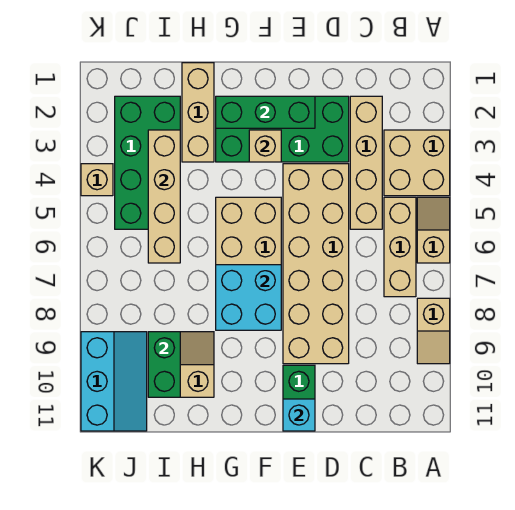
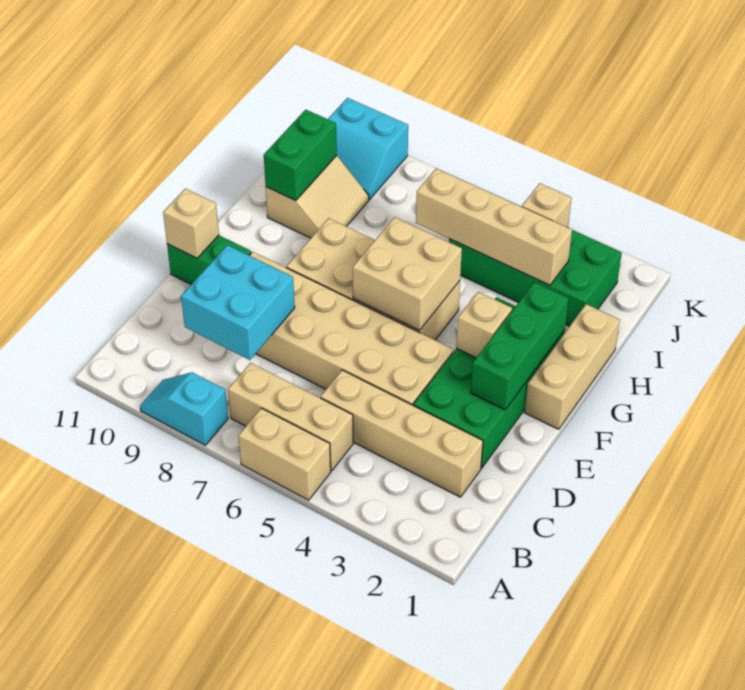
tan brick A3:B4 level 1 -> tan brick F5:G6 level 2
tan slope A5:A6 level 1 top 6 -> tan brick A5:A6 level 1
tan slope A8:A9 level 1 top 8 -> cyan slope A8:A9 level 1 top 8
cyan brick E11 level 2 -> tan brick E11 level 2
cyan brick F7:G8 level 2 -> cyan brick C8:D9 level 2
tan brick H1:H3 level 1 -> tan brick F1:H1 level 1
green brick I9:I10 level 2 -> green brick H10:I10 level 2
cyan slope J9:K11 level 1 top K -> cyan slope J9:K10 level 1 top K

